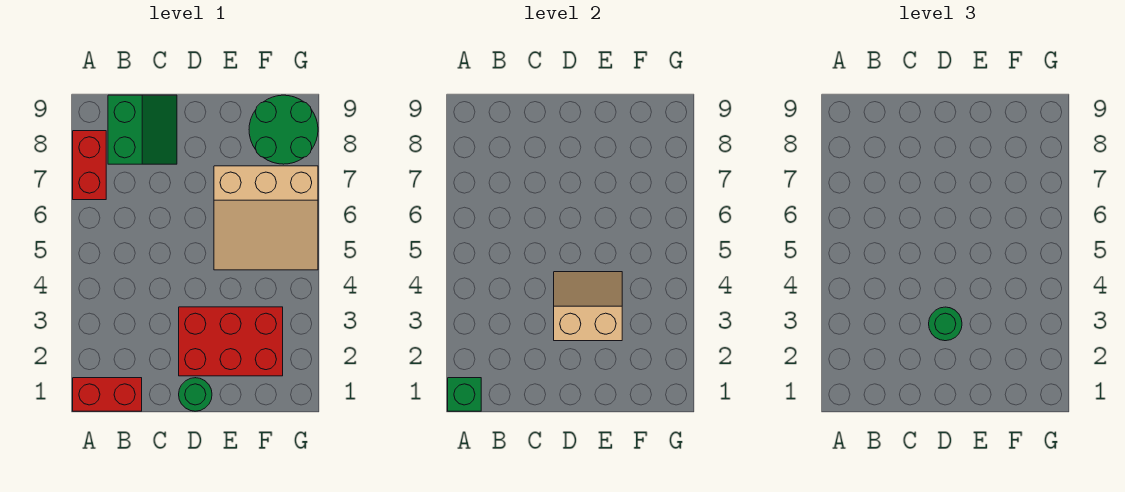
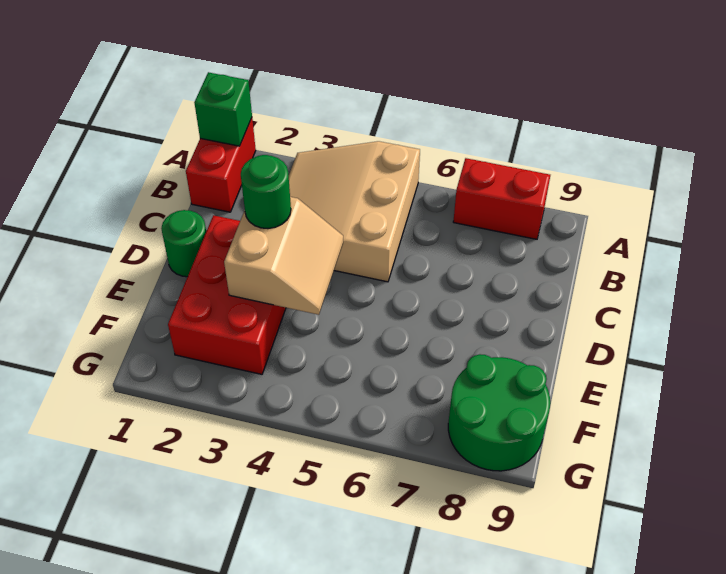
green slope B8:C9 level 1 top B -> none
tan slope E5:G7 level 1 top 7 -> tan slope A3:C5 level 1 top 5

